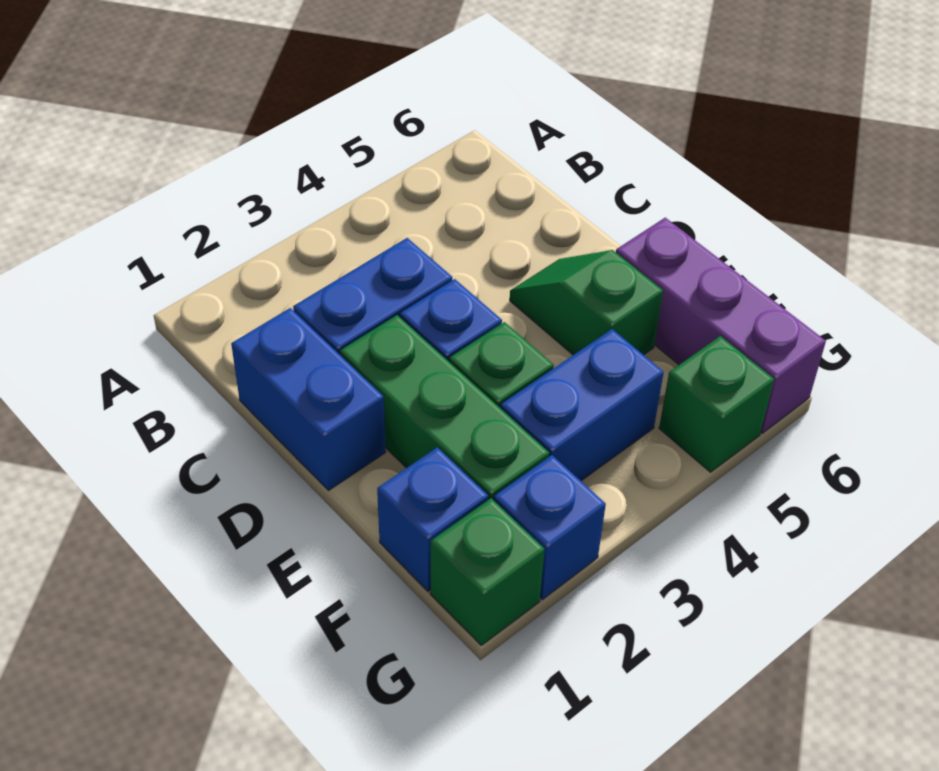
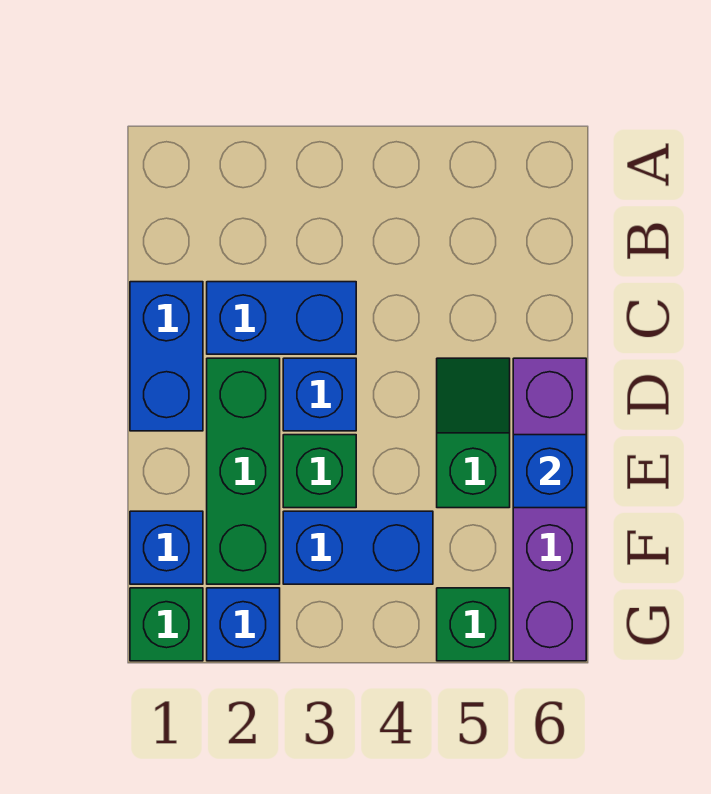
purple brick E6:G6 level 1 -> purple brick D6:G6 level 1
none -> blue brick E6 level 2

